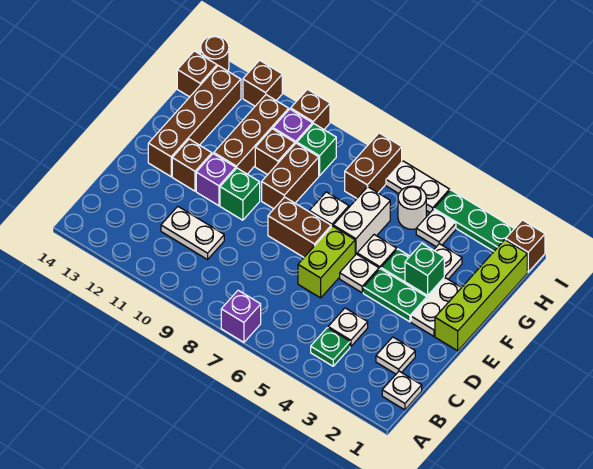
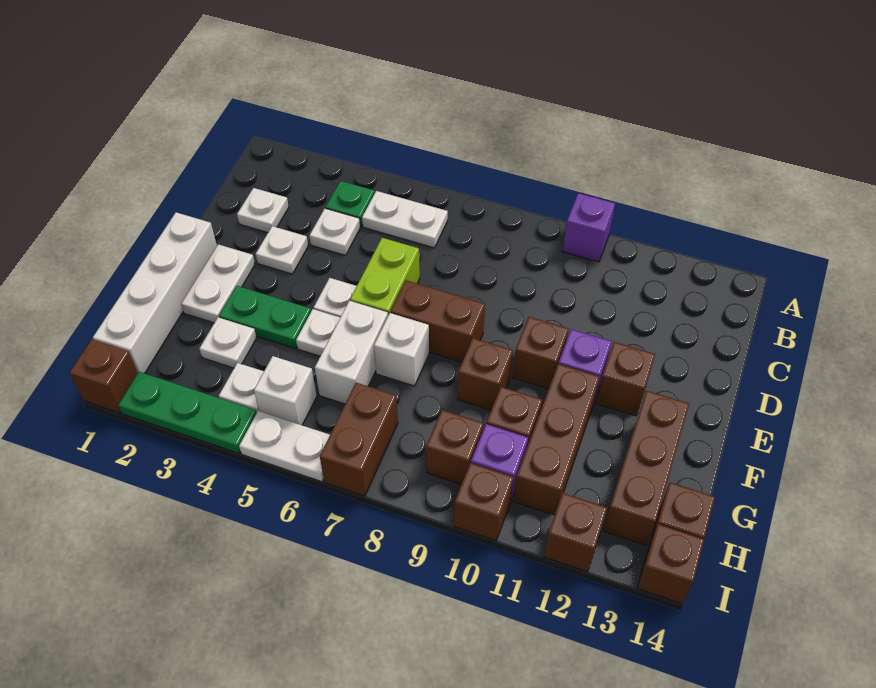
purple brick A7 level 1 -> purple brick A10 level 1
white plate B1 level 1 -> white plate D3 level 1
white plate C10:C11 level 1 -> white plate B5:B6 level 1
lime brick E1:H1 level 1 -> white brick E1:H1 level 1
green plate E3:E4 level 1 -> none
green brick E10 level 1 -> brown brick E10 level 1
brown brick E13:H13 level 1 -> brown brick F13:H13 level 1
green brick F3 level 2 -> none
brown brick F9:G9 level 1 -> brown brick F9 level 1
white round brick H5 level 1 -> white brick H5 level 1
green brick H9 level 1 -> brown brick H9 level 1
brown round brick I14 level 1 -> brown brick I14 level 1

